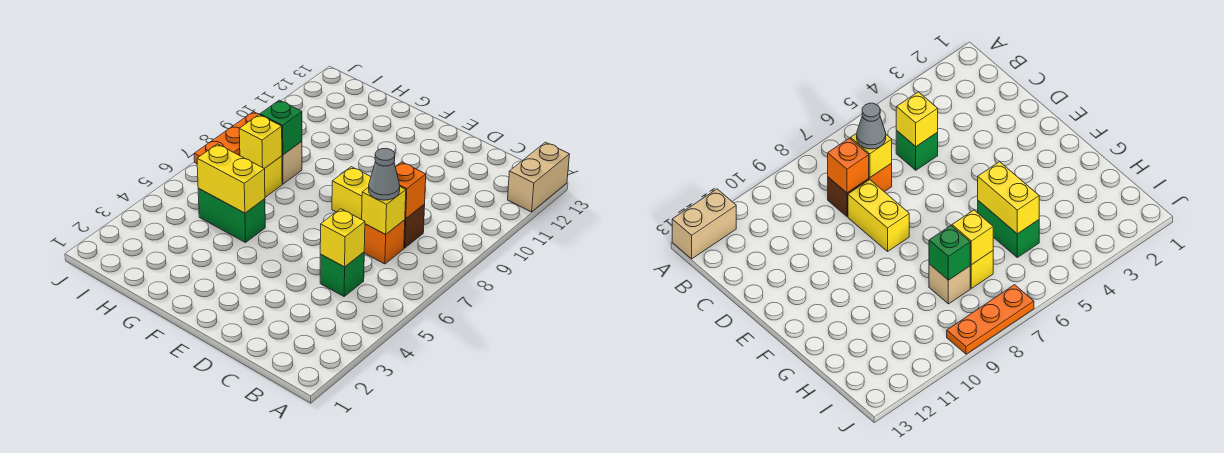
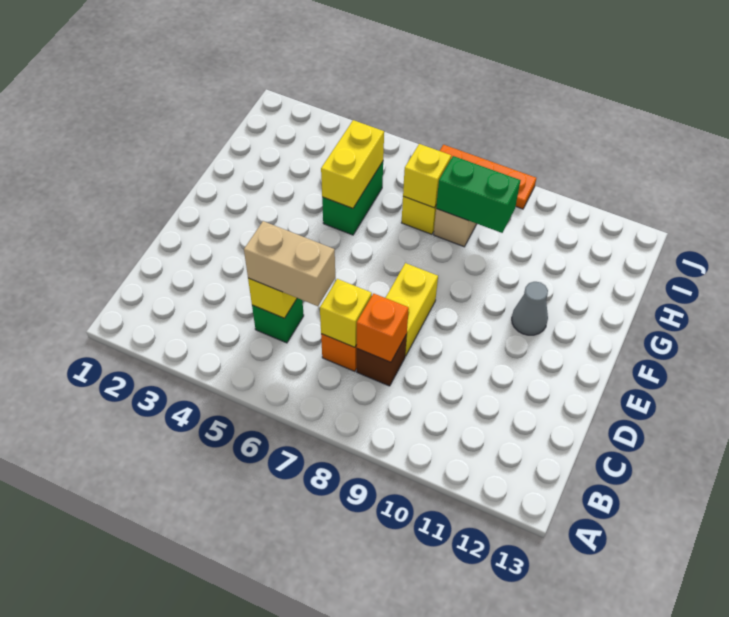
tan brick A12:A13 level 1 -> tan brick C5:C6 level 3
grey cone C7 level 3 -> grey cone F11 level 1
green brick H8 level 2 -> green brick H8:H9 level 2

